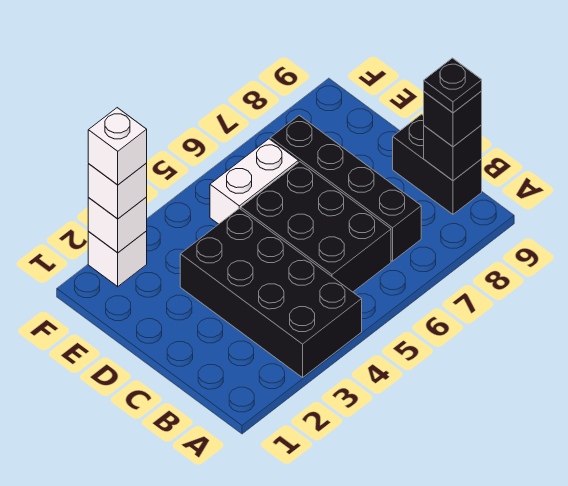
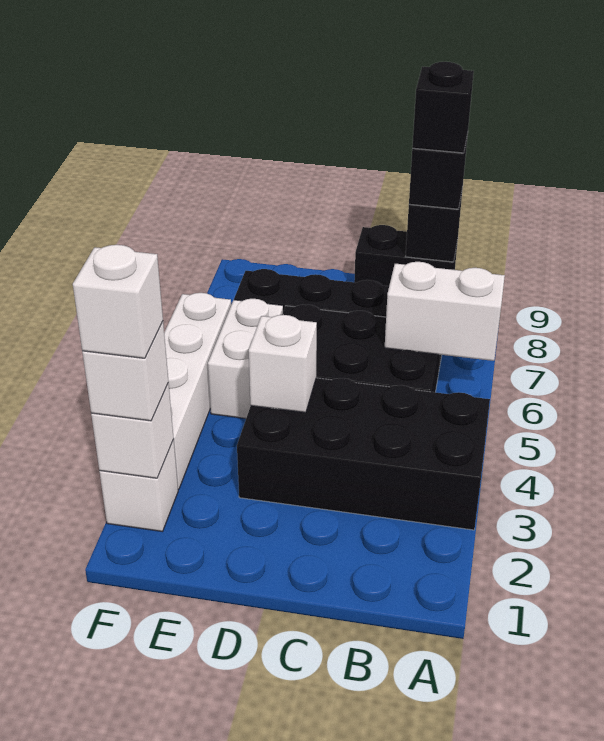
none -> white brick A6:B6 level 2
black plate B9 level 4 -> black brick B9 level 4
none -> white brick D4 level 2
none -> white brick F3:F6 level 1

